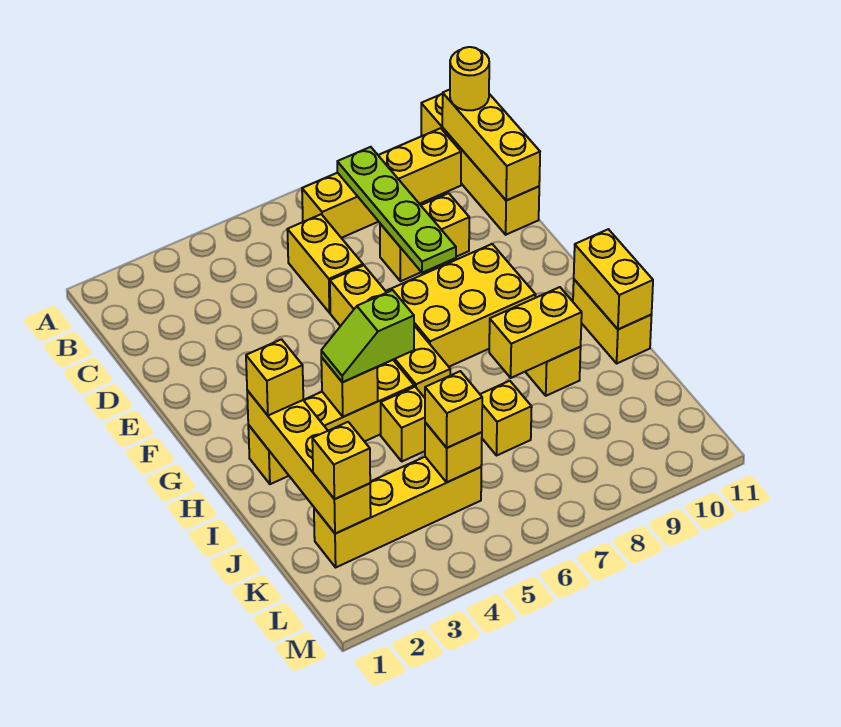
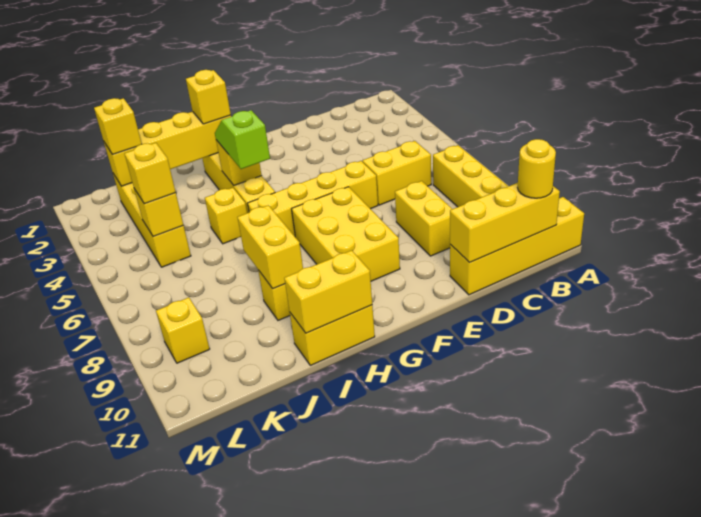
lime plate B8:E8 level 2 -> none
yellow brick J7 level 1 -> yellow brick L9 level 1

